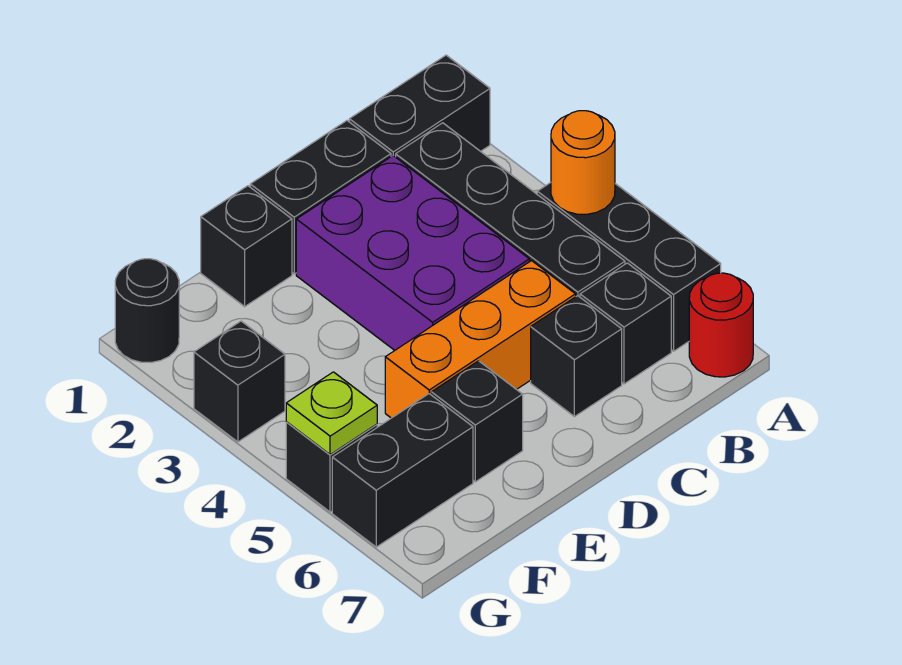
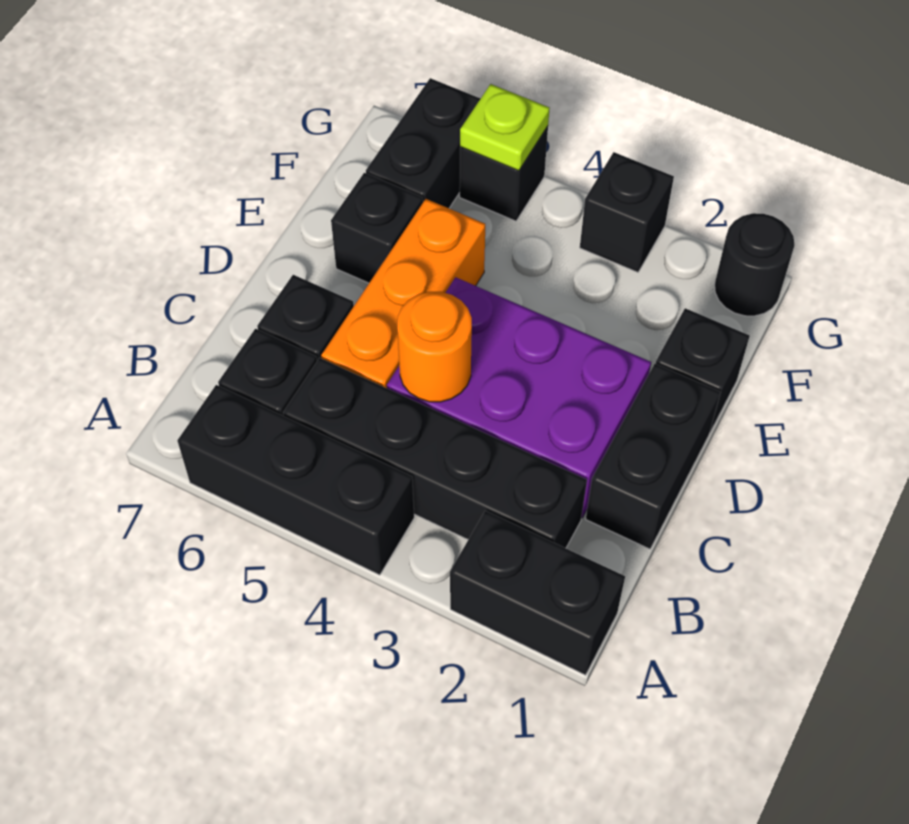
black brick A1:B1 level 1 -> black brick A1:A2 level 1
orange round brick A4 level 2 -> orange round brick C4 level 2
red round brick A7 level 1 -> none

